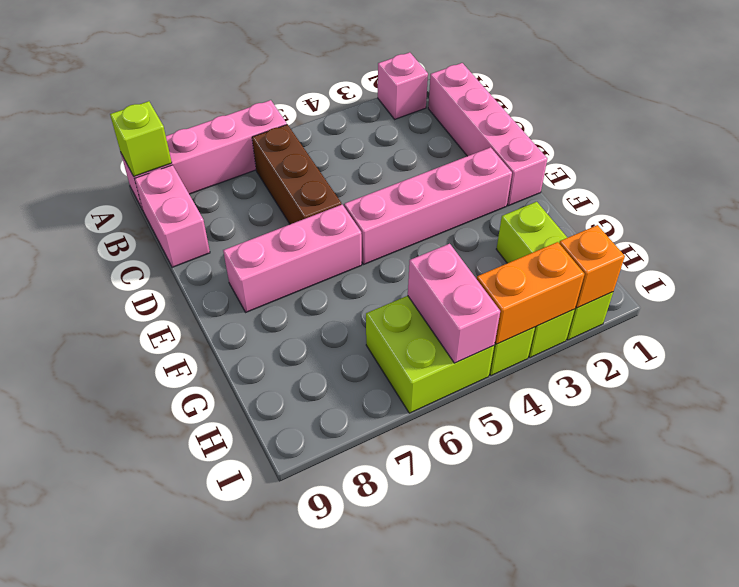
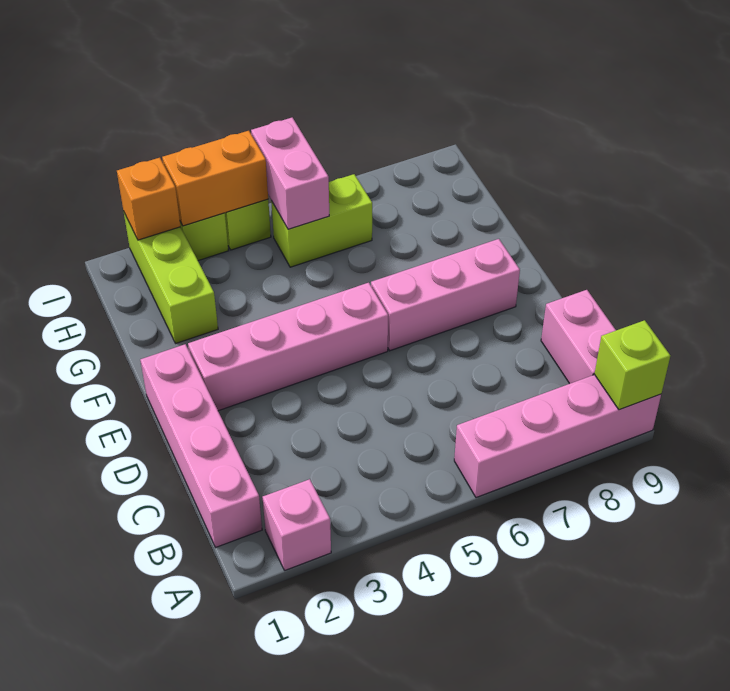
brown brick B6:D6 level 1 -> none
lime brick H5:I6 level 1 -> lime brick H5:H6 level 1

